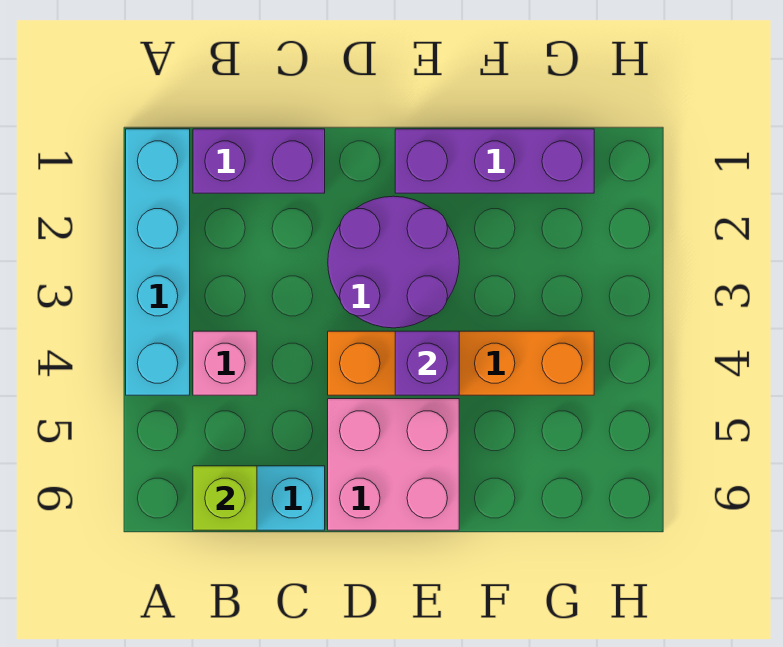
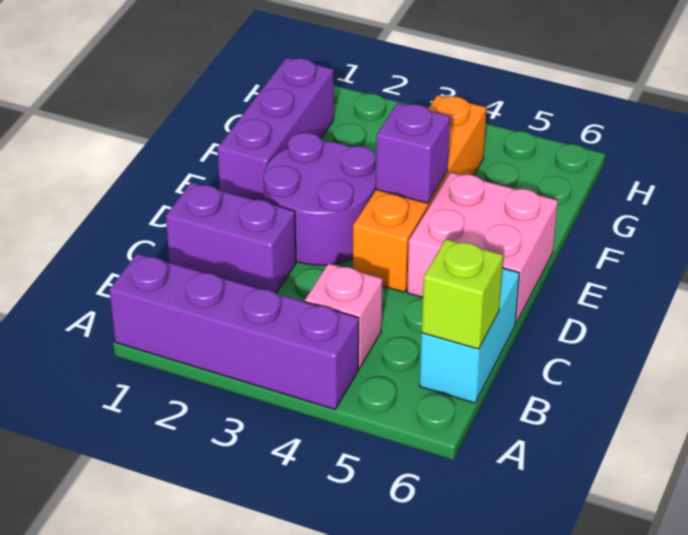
cyan brick A1:A4 level 1 -> purple brick A1:A4 level 1
purple brick B1:C1 level 1 -> purple brick C1:C2 level 1

